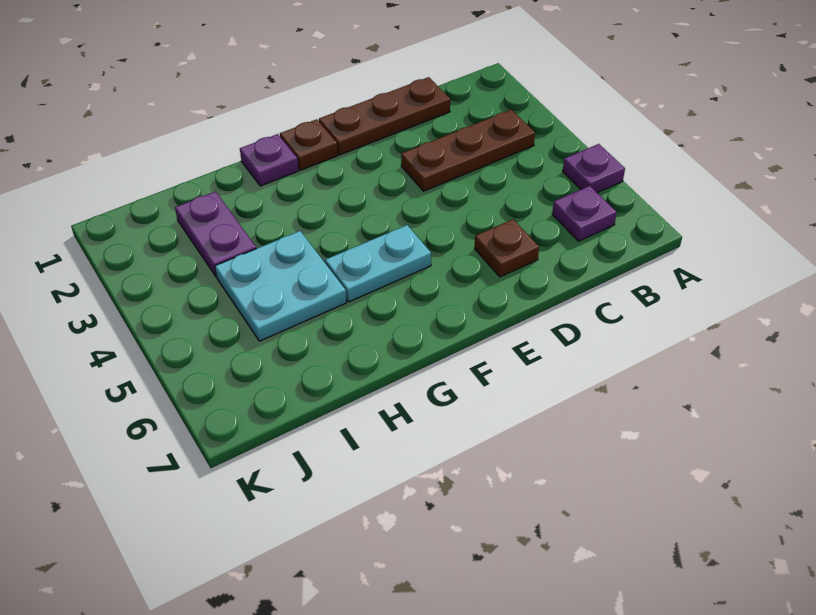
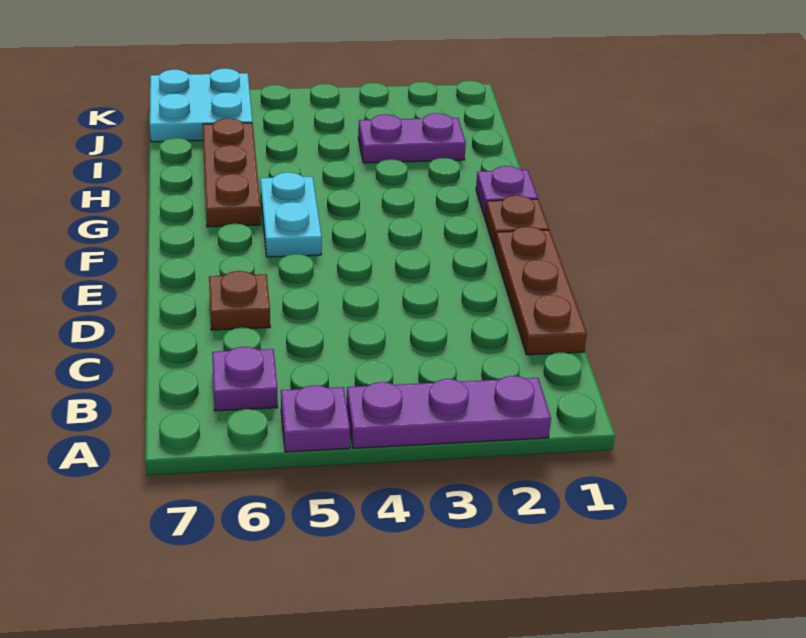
none -> purple plate A2:A4 level 1
brown plate B3:D3 level 1 -> brown plate G6:I6 level 1
cyan plate H4:I5 level 1 -> cyan plate J6:K7 level 1

